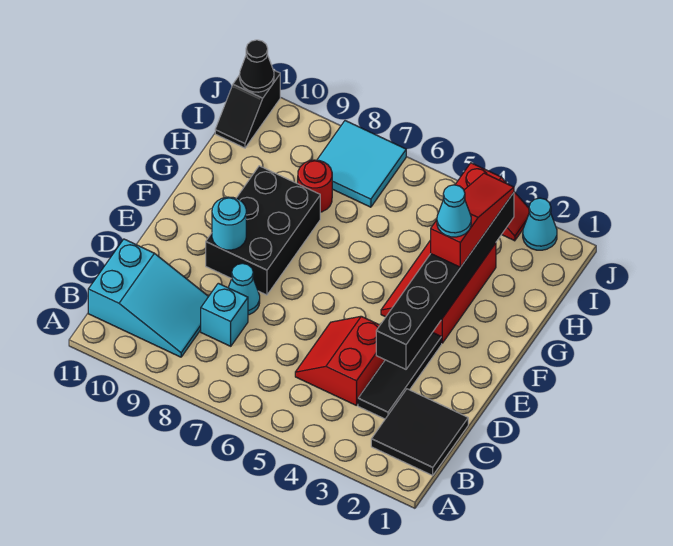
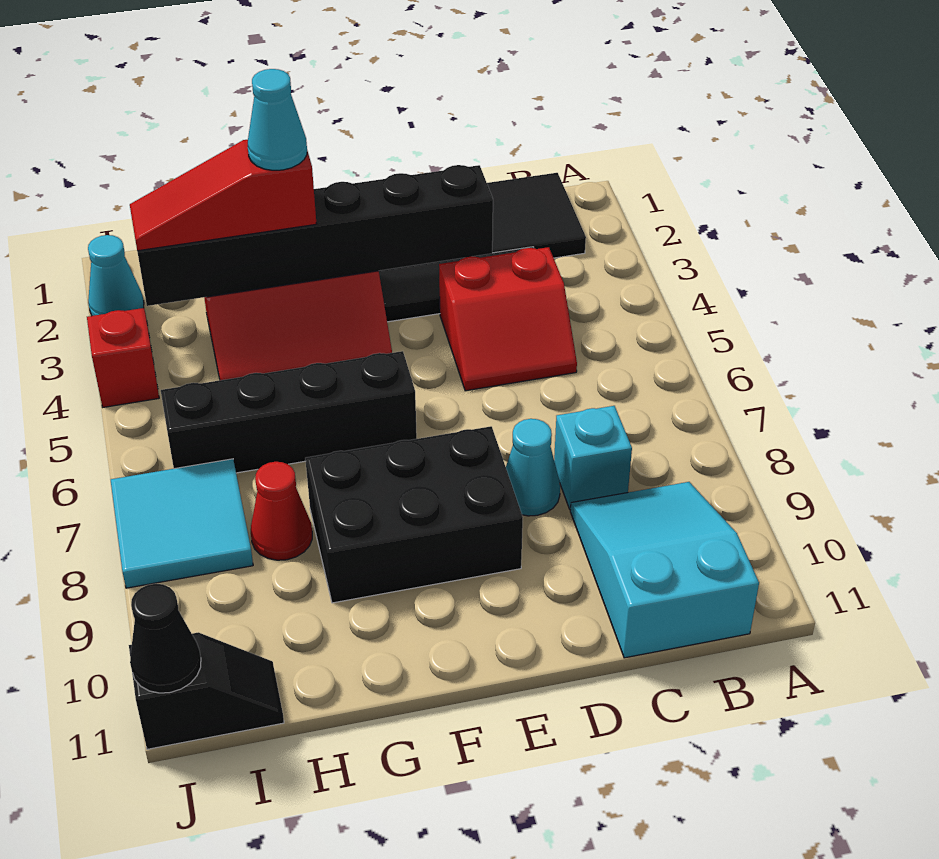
cyan round brick E9 level 2 -> none
none -> black brick F6:I6 level 1
red round brick H8 level 1 -> red cone H8 level 1

